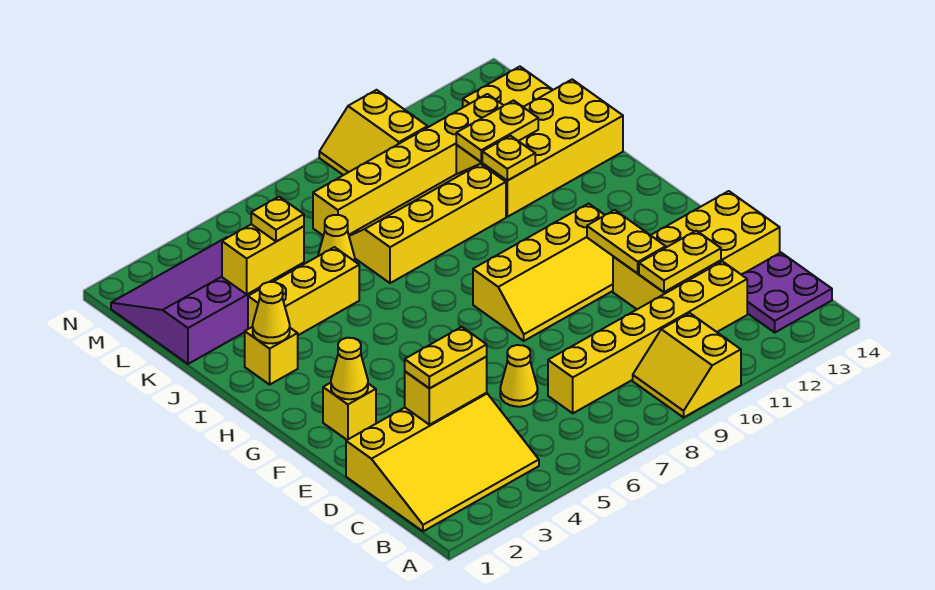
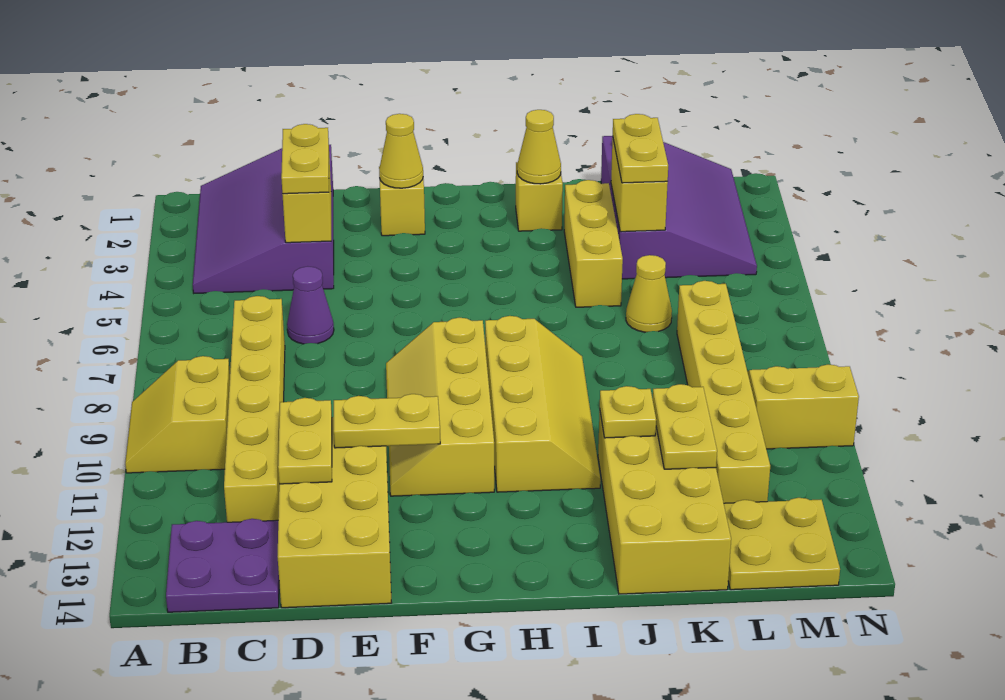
yellow slope A9:B10 level 1 top 10 -> yellow slope A9:B10 level 1 top B
yellow slope B1:D4 level 1 top D -> purple slope B1:D4 level 1 top D
yellow cone D6 level 1 -> purple cone D6 level 1
yellow slope J7:K10 level 1 top J -> yellow slope H8:I11 level 1 top H
yellow plate K4 level 3 -> yellow plate K3:K4 level 3

